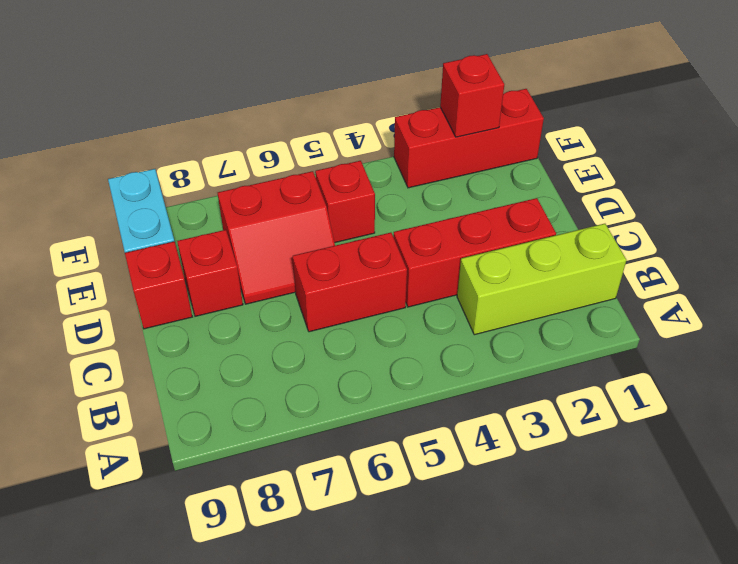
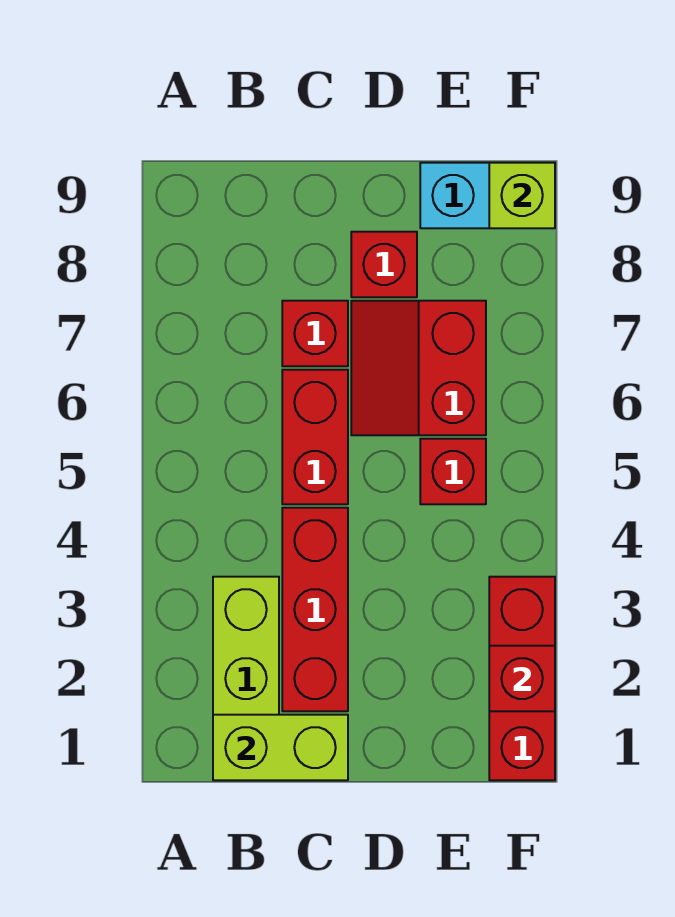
none -> lime brick B1:C1 level 2
red brick D9 level 1 -> red brick C7 level 1
none -> lime brick F9 level 2

